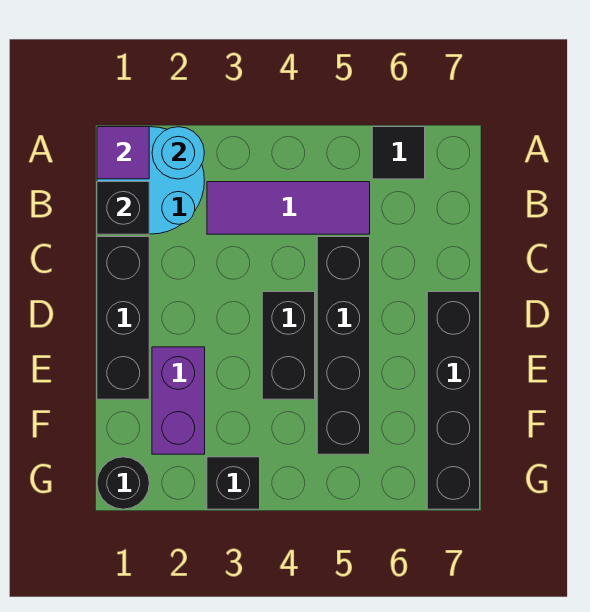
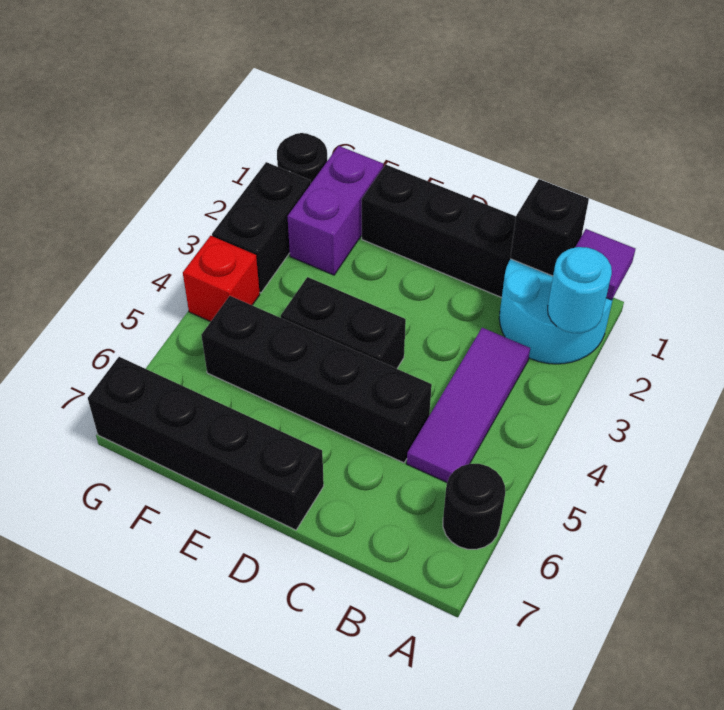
black tile A6 level 1 -> black round brick A6 level 1
purple brick E2:F2 level 1 -> purple brick F1:F2 level 1
black brick G3 level 1 -> black brick G2:G3 level 1
none -> red brick G4 level 1

